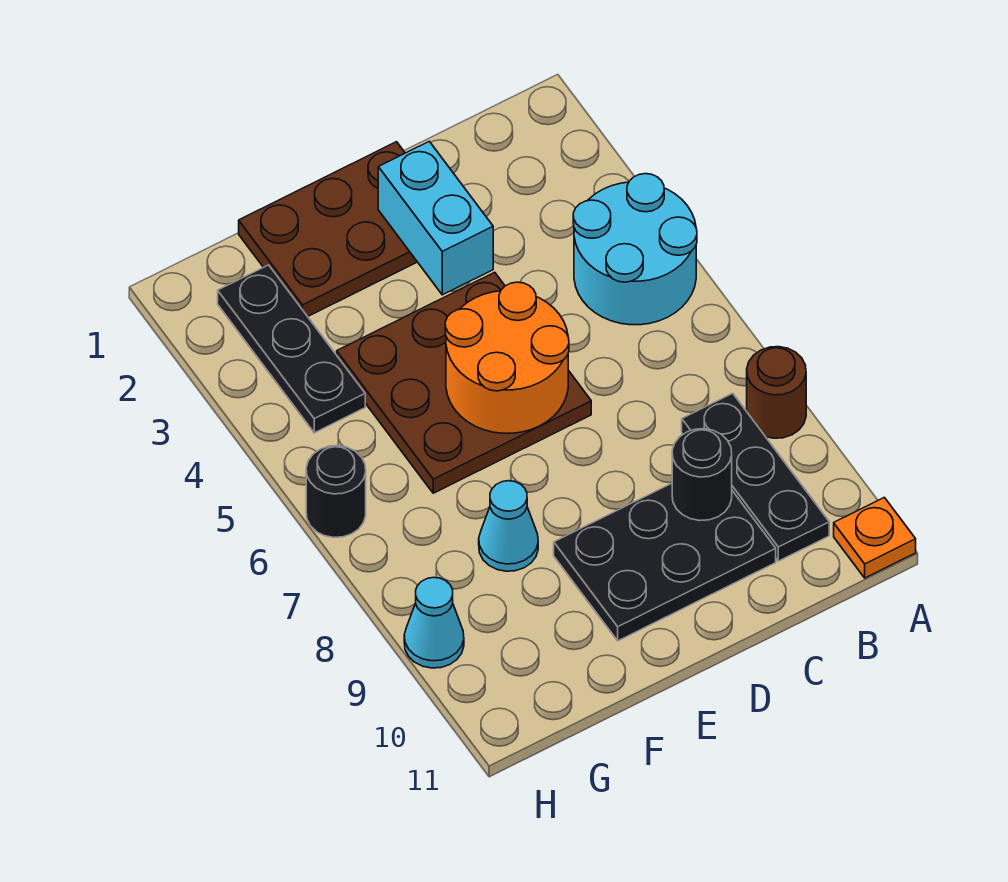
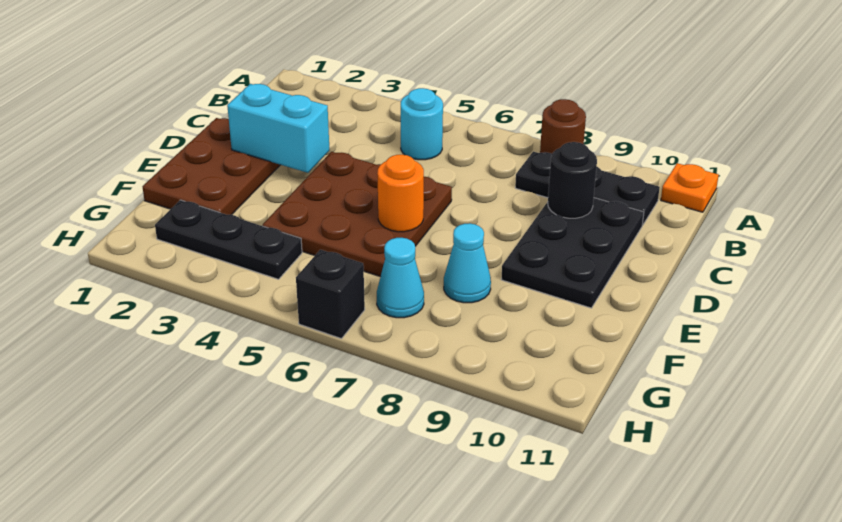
cyan round brick A4:B5 level 1 -> cyan round brick B5 level 1
orange round brick D5:E6 level 2 -> orange round brick E6 level 2
black round brick H6 level 1 -> black brick H6 level 1
cyan cone H9 level 1 -> cyan cone G7 level 1

